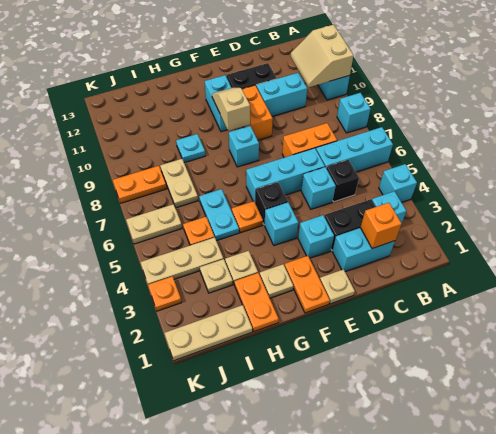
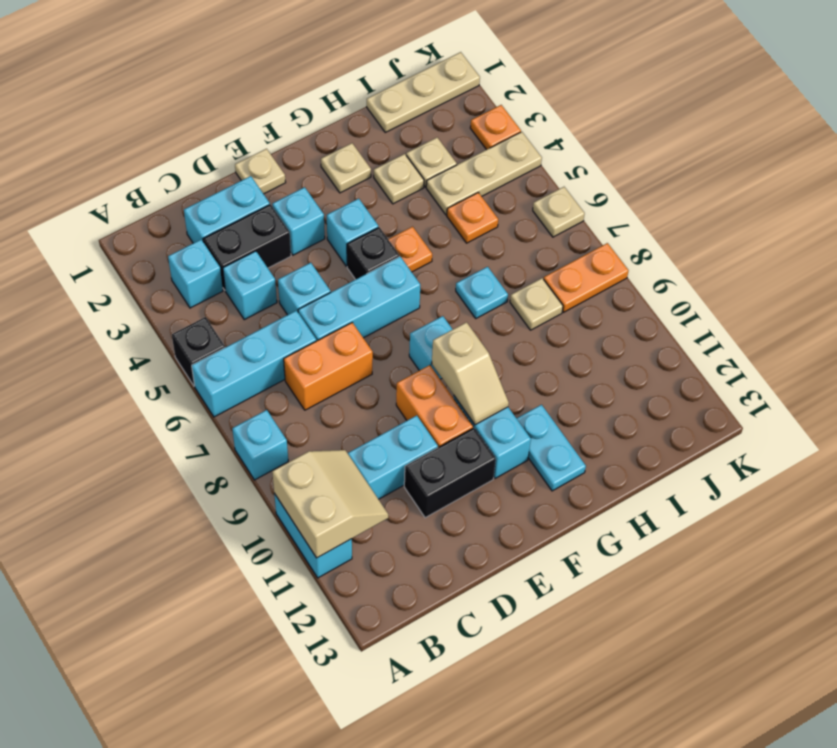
cyan brick A4 level 1 -> cyan brick C4 level 1
orange brick C2 level 2 -> none
black brick C5 level 1 -> black brick A5 level 1
orange plate F1:F2 level 1 -> none
orange plate H1:H2 level 1 -> none
cyan plate H5:H6 level 1 -> cyan plate G11:G12 level 1
cyan plate H9 level 1 -> cyan plate H7 level 1
tan plate I7:I8 level 1 -> tan plate I8 level 1
tan plate J6:K6 level 1 -> tan plate K6 level 1

